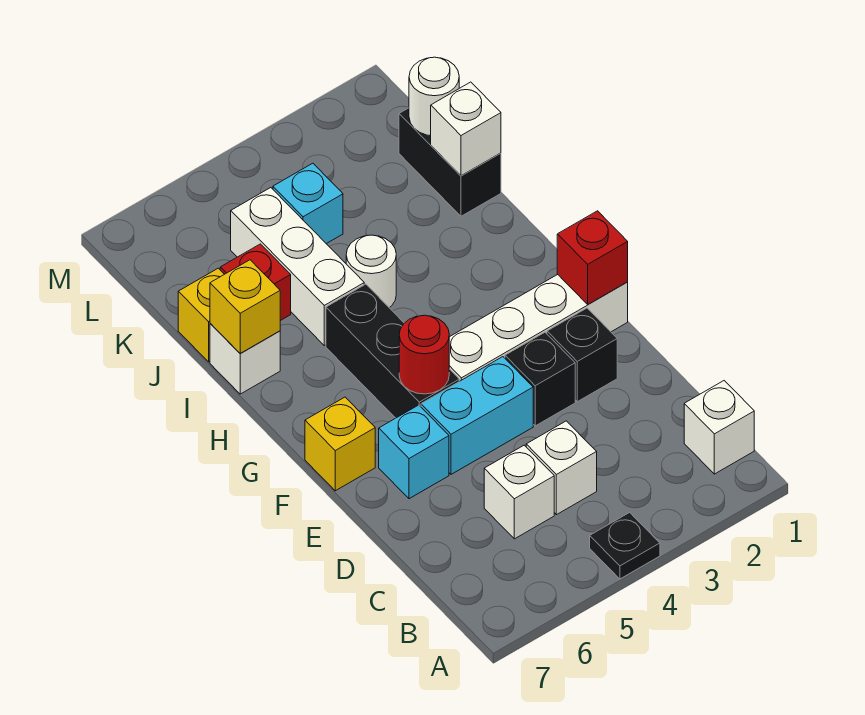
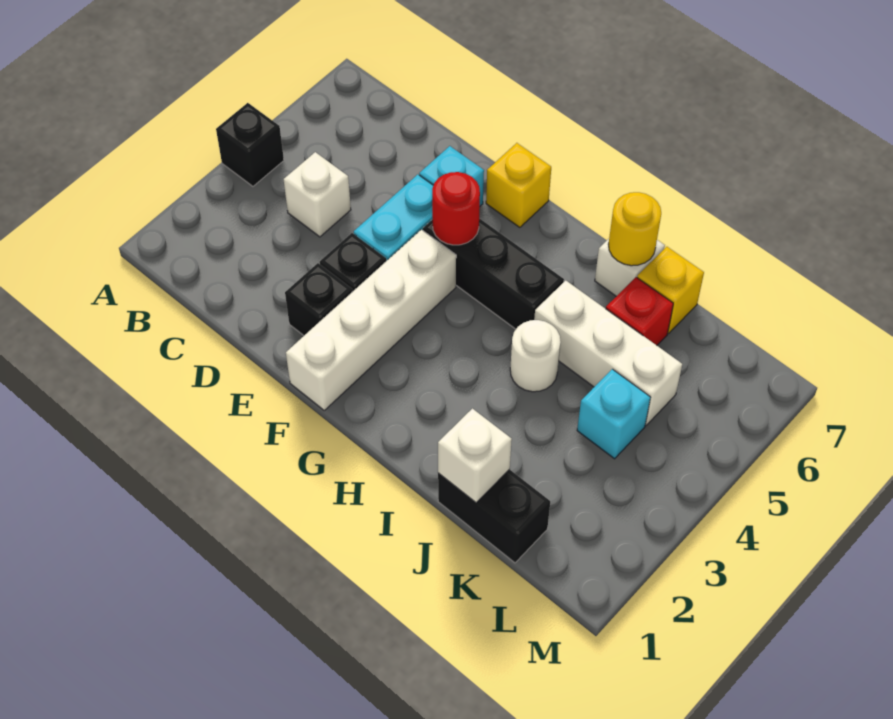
black plate A4 level 1 -> black brick A4 level 1
white brick B1 level 1 -> none
white brick C5 level 1 -> none
red brick F1 level 2 -> none
yellow brick I7 level 2 -> yellow round brick I7 level 2
white round brick K1 level 2 -> none

